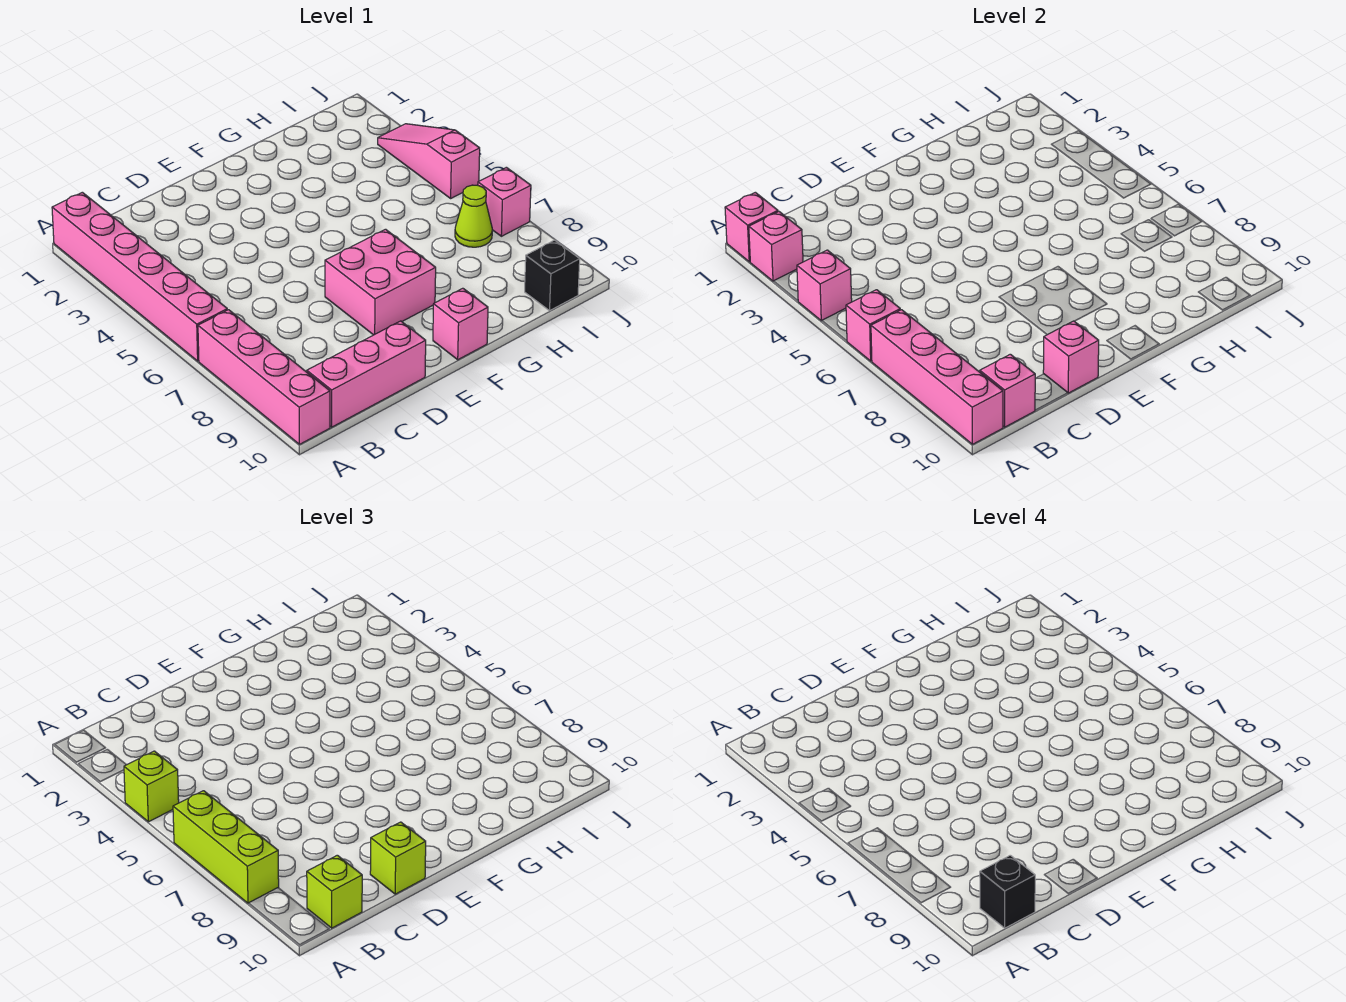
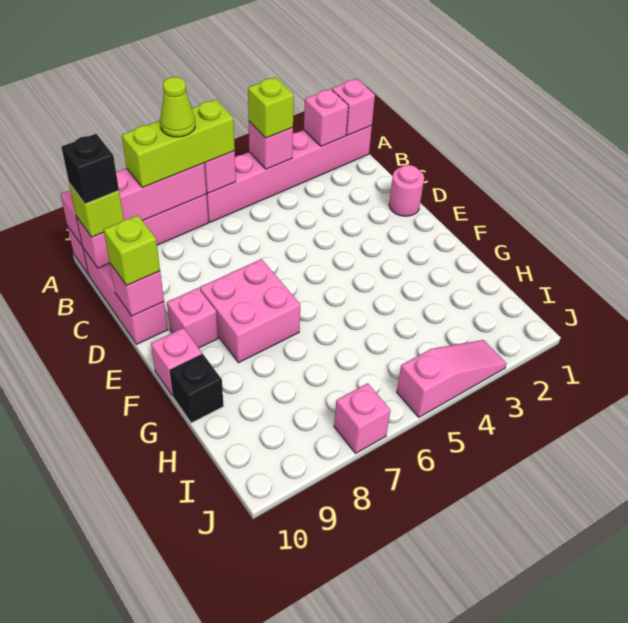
none -> pink round brick D1 level 1
none -> pink brick E9 level 1
lime cone I7 level 1 -> lime cone A7 level 4
black brick I10 level 1 -> black brick G10 level 1

